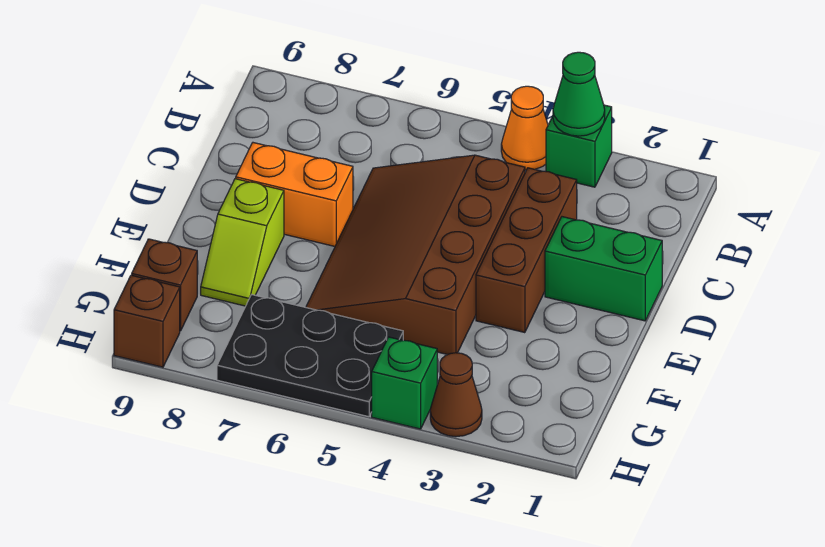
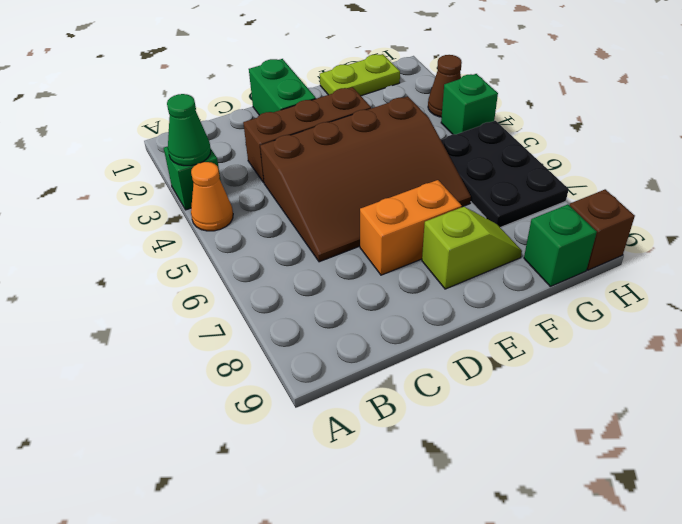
orange brick D7:D8 level 1 -> orange brick D7:E7 level 1
none -> lime plate F1:G1 level 1
brown brick G9 level 1 -> green brick G9 level 1

